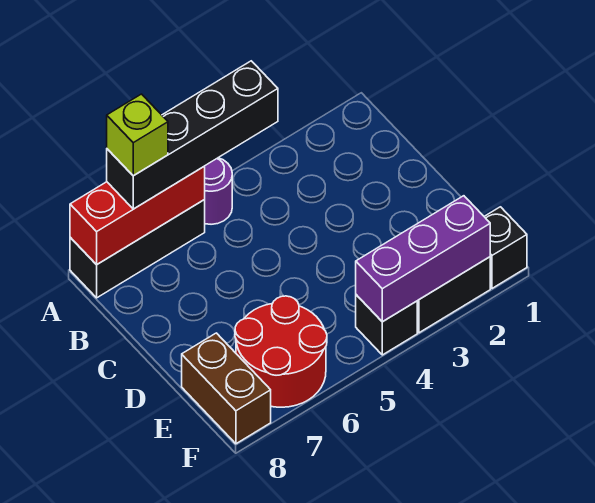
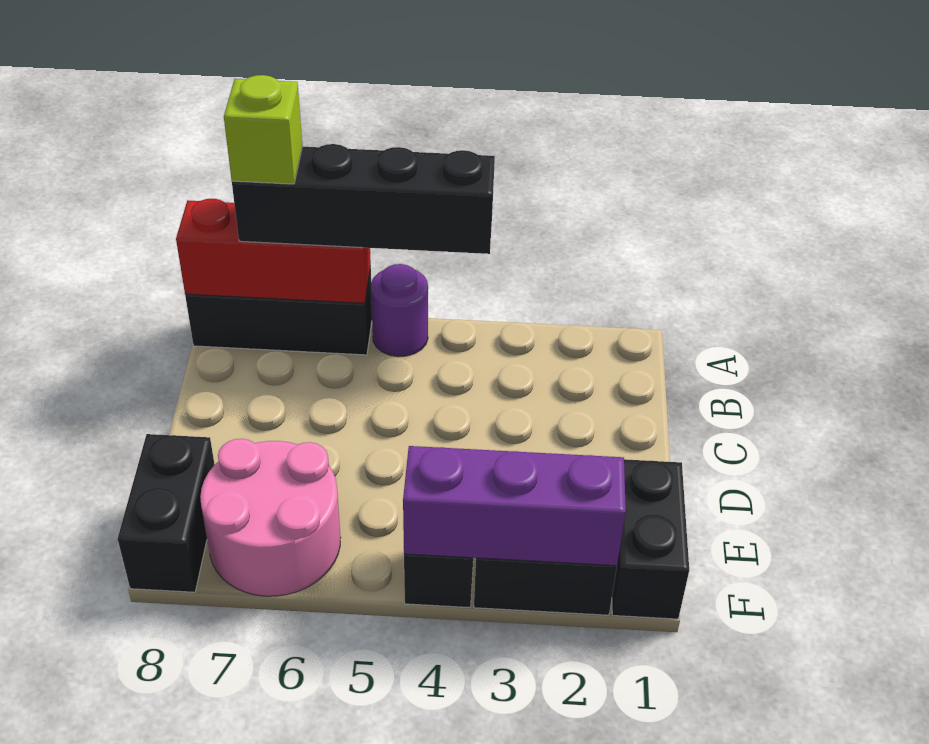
red round brick E6:F7 level 1 -> pink round brick E6:F7 level 1
brown brick E8:F8 level 1 -> black brick E8:F8 level 1
black brick F1 level 1 -> black brick E1:F1 level 1

